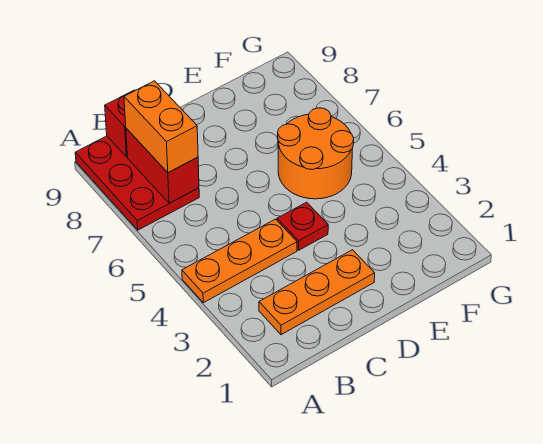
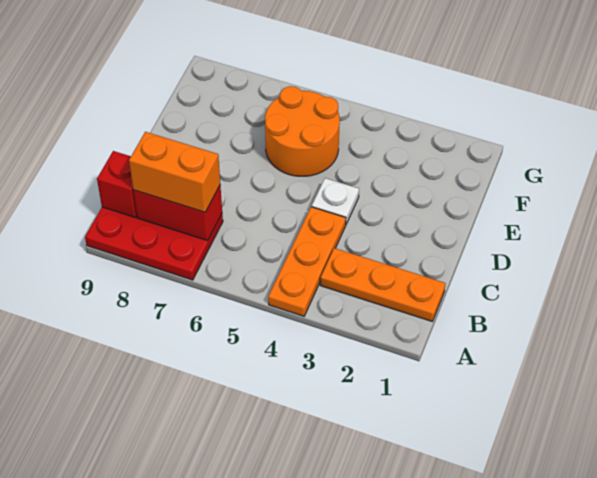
orange plate B2:D2 level 1 -> orange plate B1:B3 level 1
red plate D4 level 1 -> white plate D4 level 1

